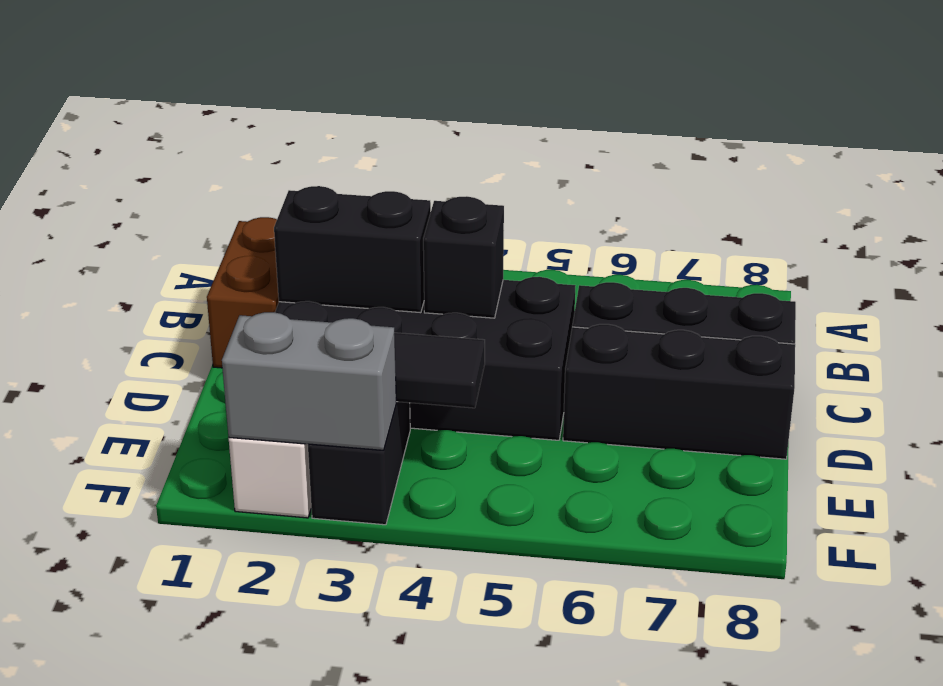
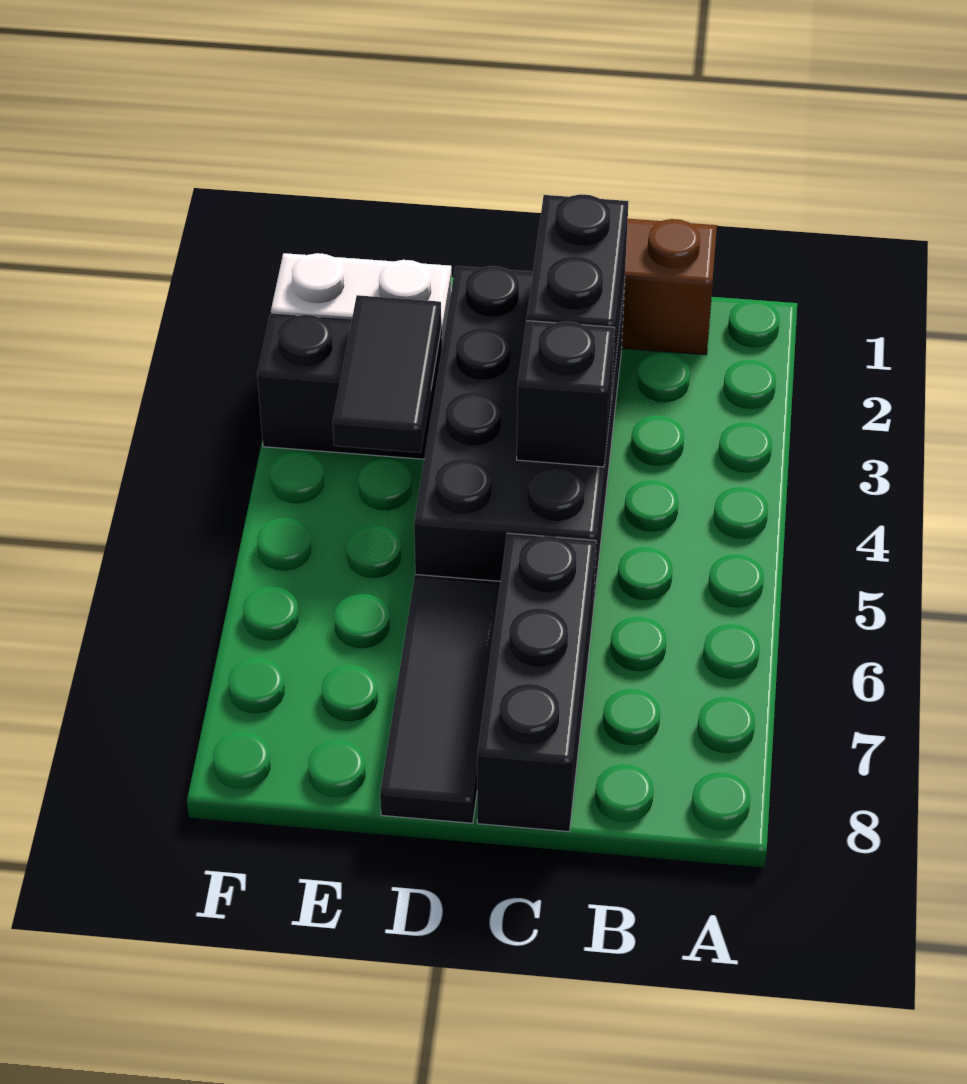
black brick D6:D8 level 1 -> black tile D6:D8 level 1
grey brick F2:F3 level 2 -> none

